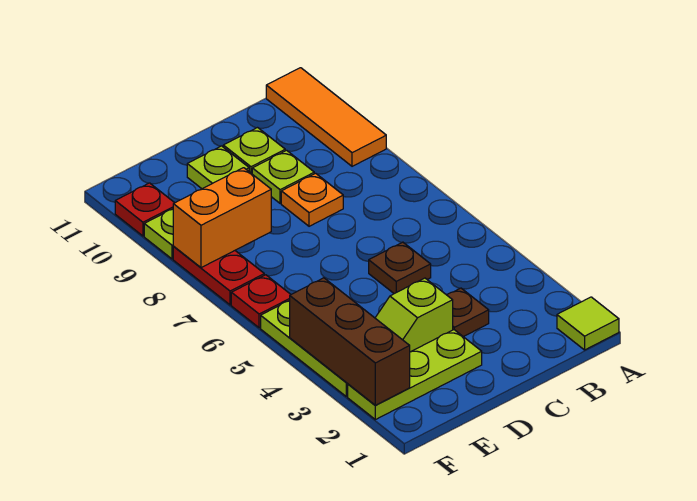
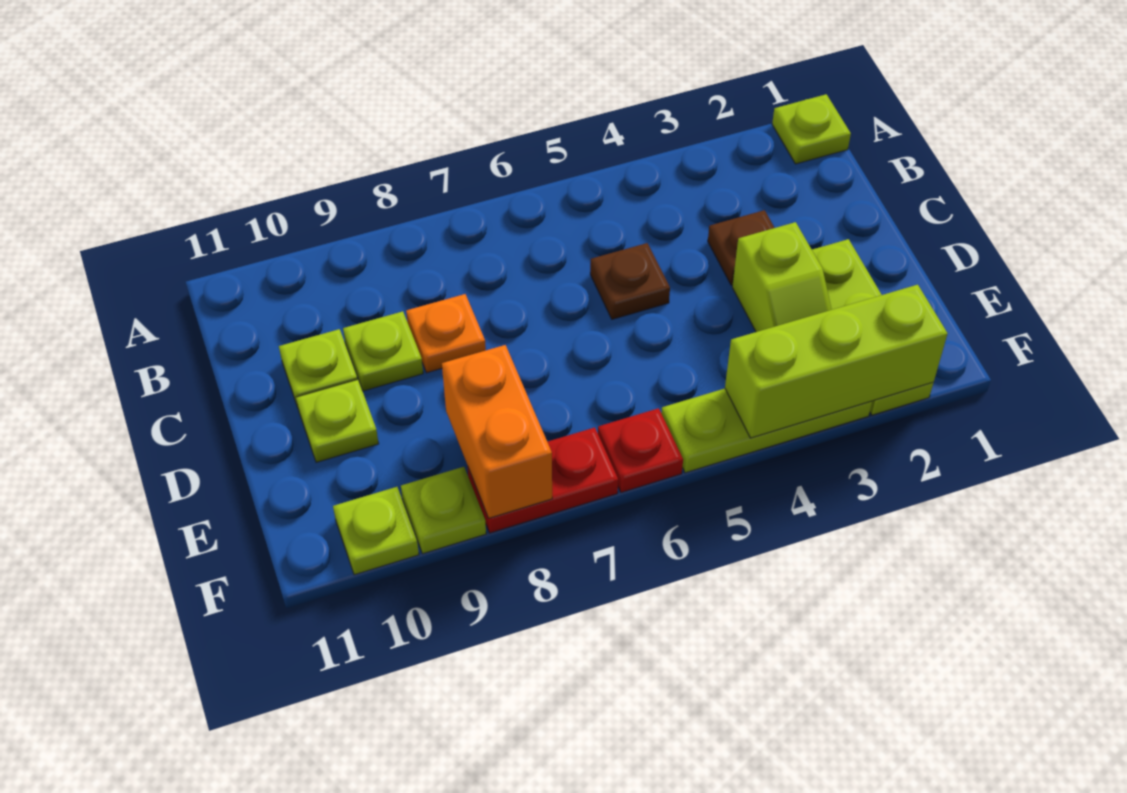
lime tile A1 level 1 -> lime plate A1 level 1
orange tile A9:A11 level 1 -> none
brown brick F2:F4 level 2 -> lime brick F2:F4 level 2
red plate F10 level 1 -> lime plate F10 level 1

